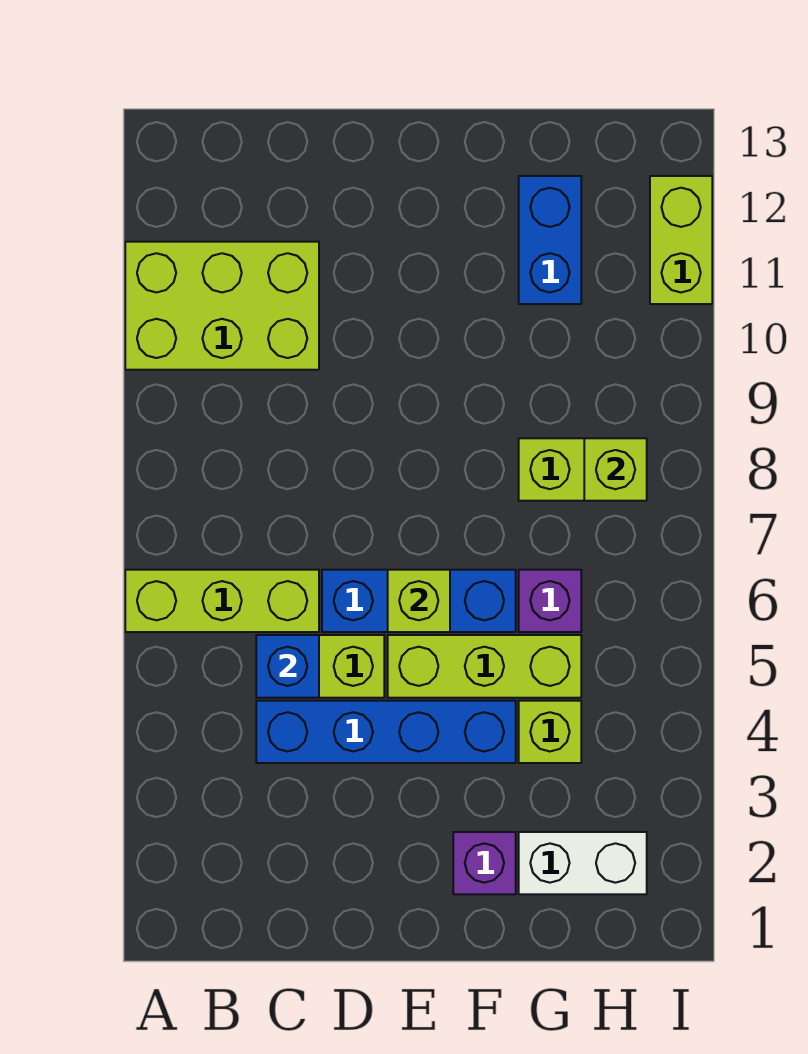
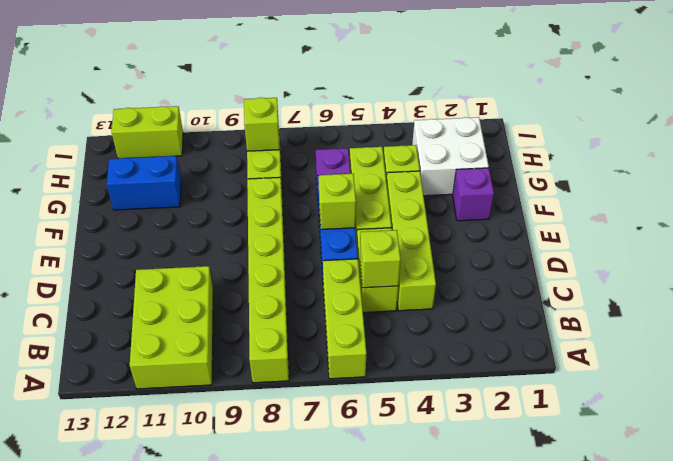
none -> lime brick A8:F8 level 1
blue brick C4:F4 level 1 -> lime brick C4:F4 level 1
blue brick C5 level 2 -> lime brick C5 level 2
white brick G2:H2 level 1 -> white brick G2:H3 level 1

